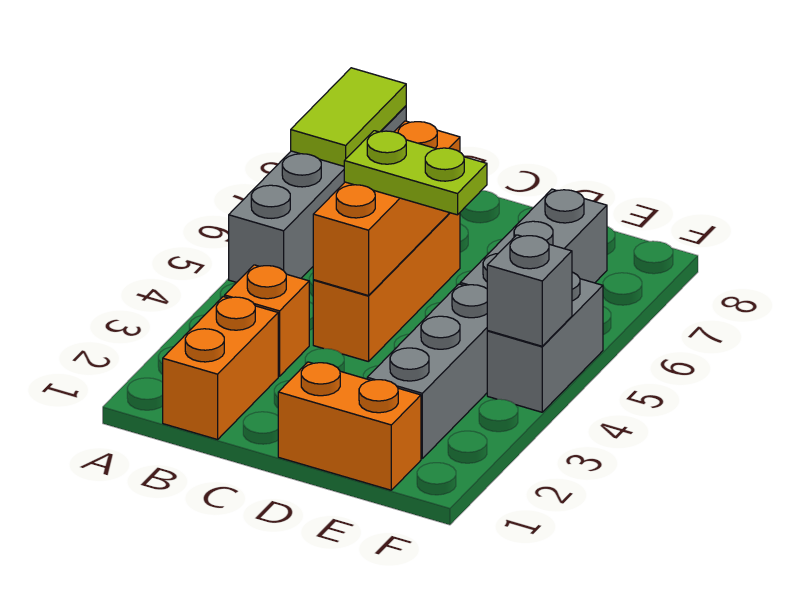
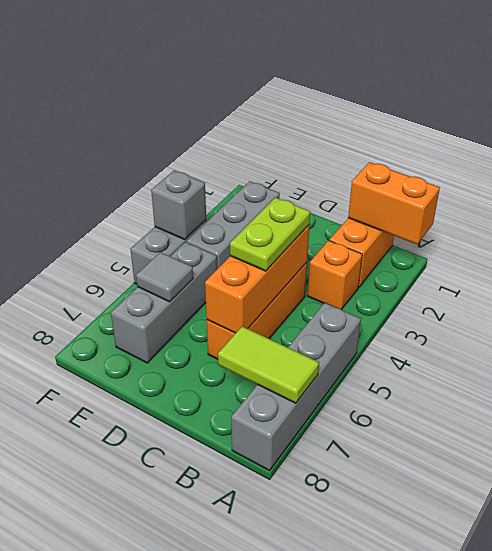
lime tile A7:A8 level 2 -> lime tile A7:B7 level 2
lime plate C5:D5 level 3 -> lime plate C4:C5 level 3
orange brick D1:E1 level 1 -> orange brick A1:B1 level 2
none -> grey tile E6 level 2

